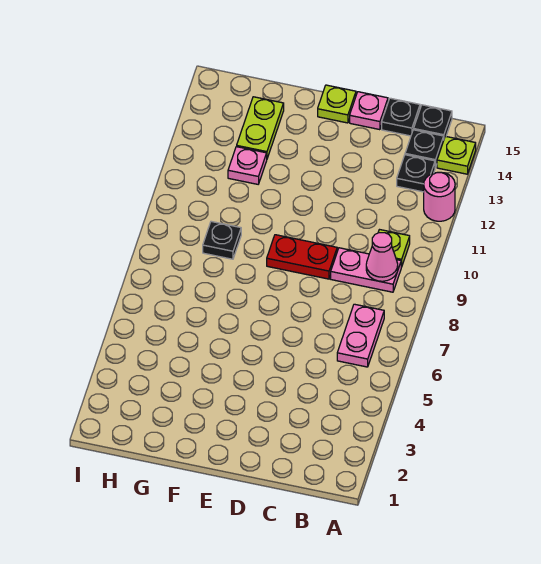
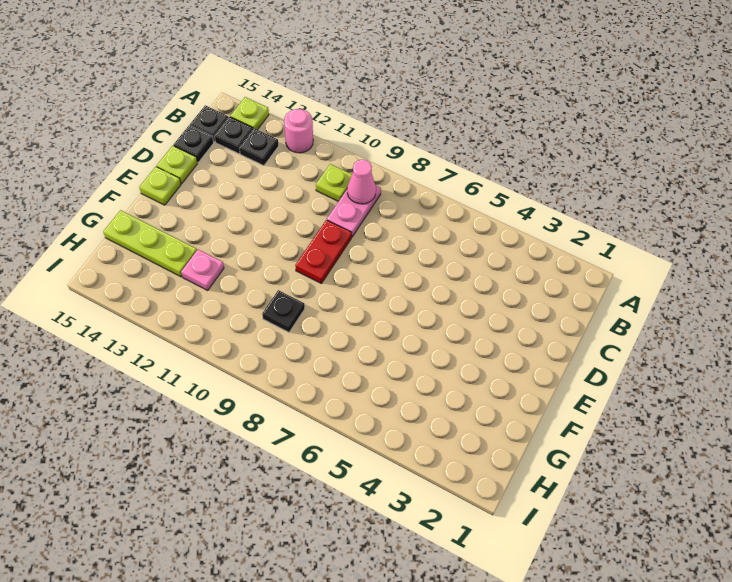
pink plate B6:B7 level 1 -> none
pink plate D15 level 1 -> lime plate D15 level 1
lime plate G13:G14 level 1 -> lime plate G13:G15 level 1

